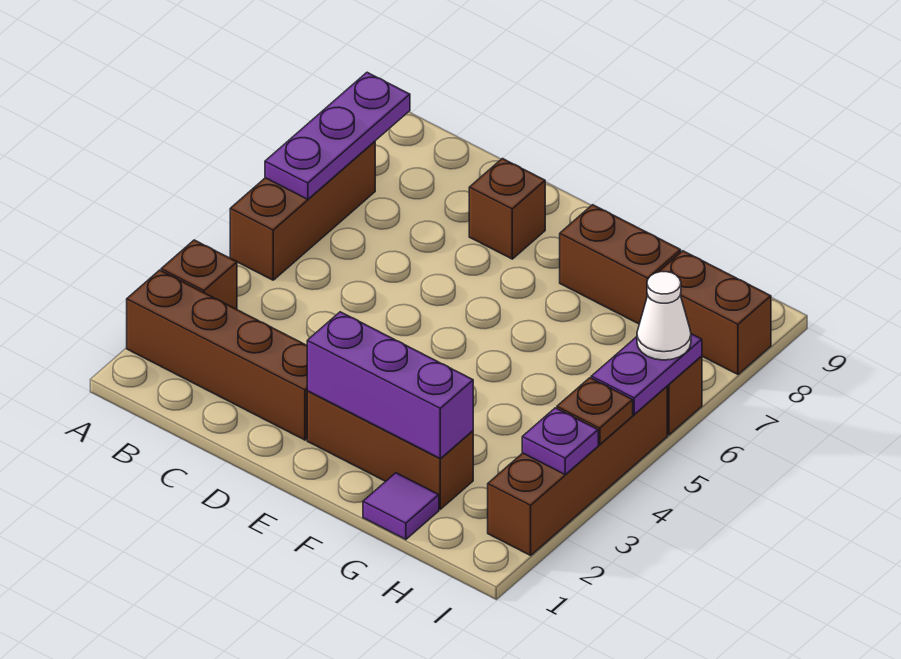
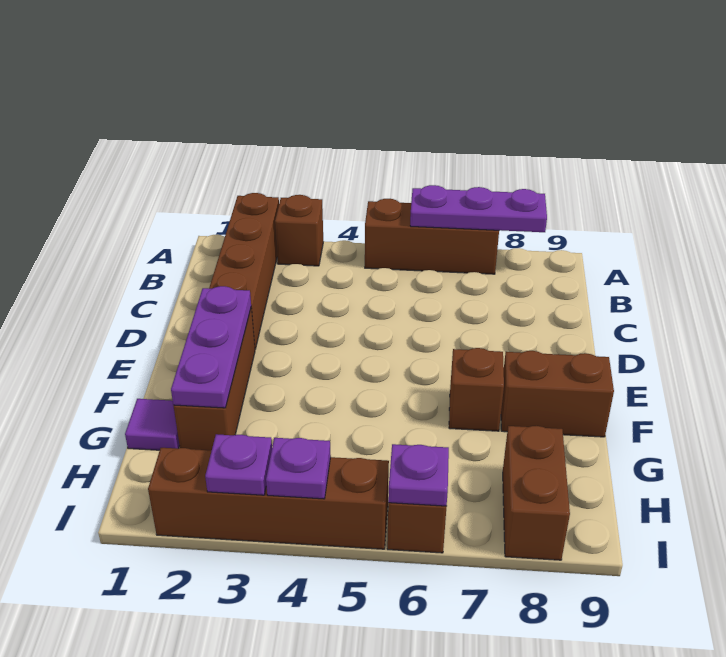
brown brick D8 level 1 -> brown brick F7 level 1
purple brick E2:G2 level 2 -> purple plate E2:G2 level 2
brown brick F8:G8 level 1 -> brown brick F8:F9 level 1
brown plate I4 level 2 -> purple plate I4 level 2
purple plate I5:I6 level 2 -> purple plate I6 level 2
white cone I6 level 3 -> none

